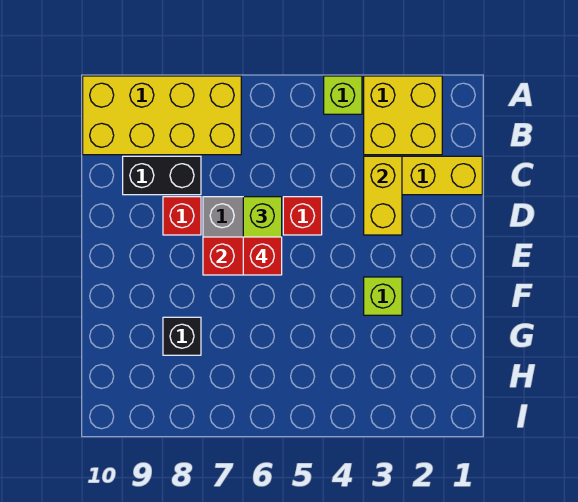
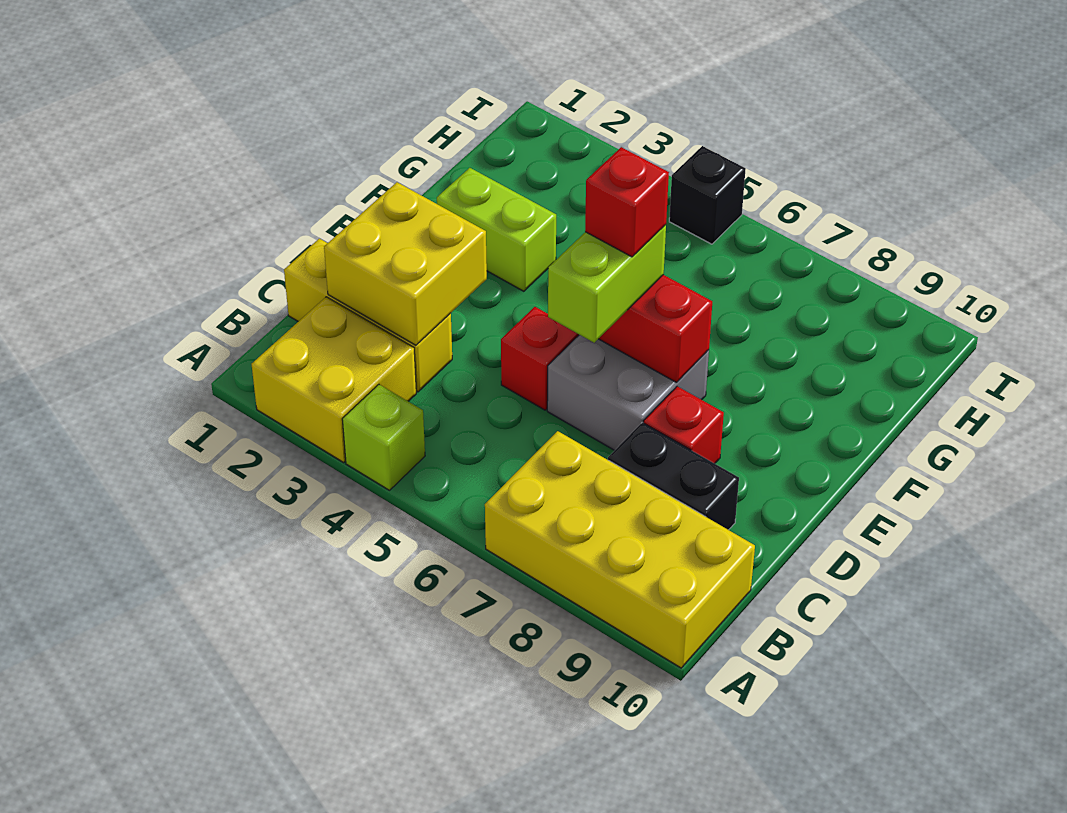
yellow brick C3:D3 level 2 -> yellow brick C2:D3 level 2
lime brick F3 level 1 -> lime brick F2:F3 level 1
black brick G8 level 1 -> black brick I5 level 1

